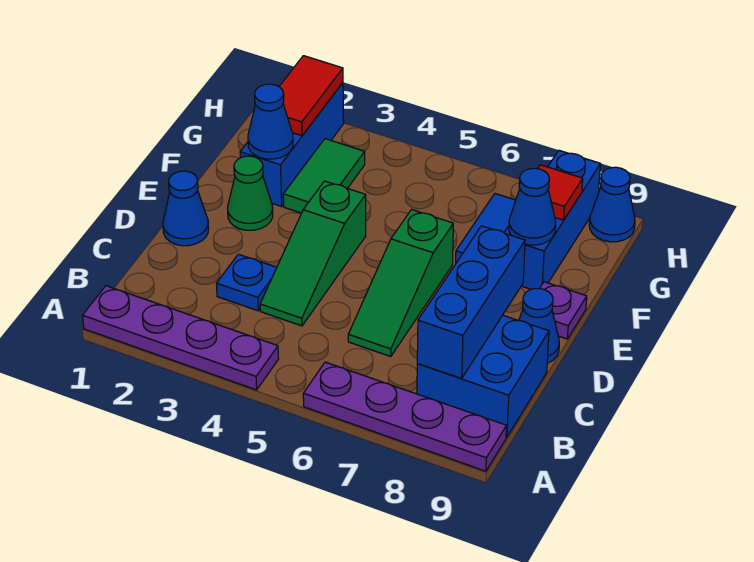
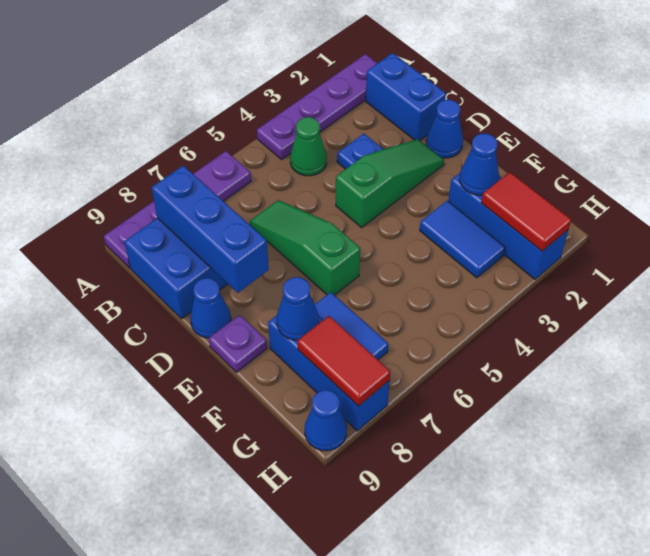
none -> blue brick B1:C1 level 1
green slope C4:E4 level 1 top E -> green slope D2:D4 level 1 top 4
green cone E2 level 1 -> green cone B4 level 1
green tile F3:G3 level 1 -> blue tile F3:G3 level 1
red tile G8 level 2 -> red tile G8:H8 level 2

